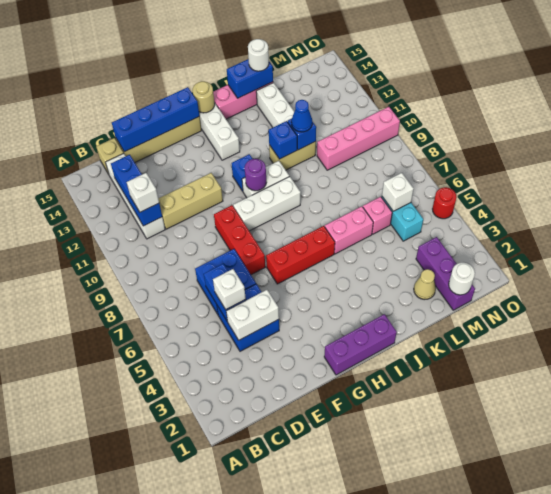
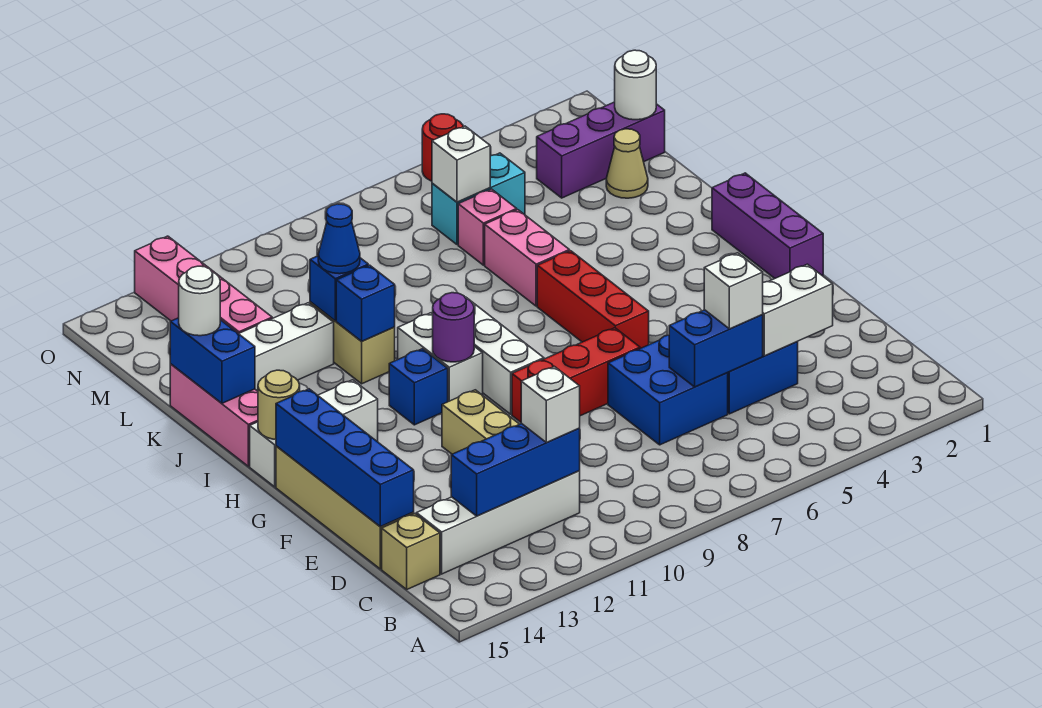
white brick D4:E4 level 2 -> white brick D3:D4 level 2
pink brick L10:O10 level 1 -> pink brick L13:O13 level 1

